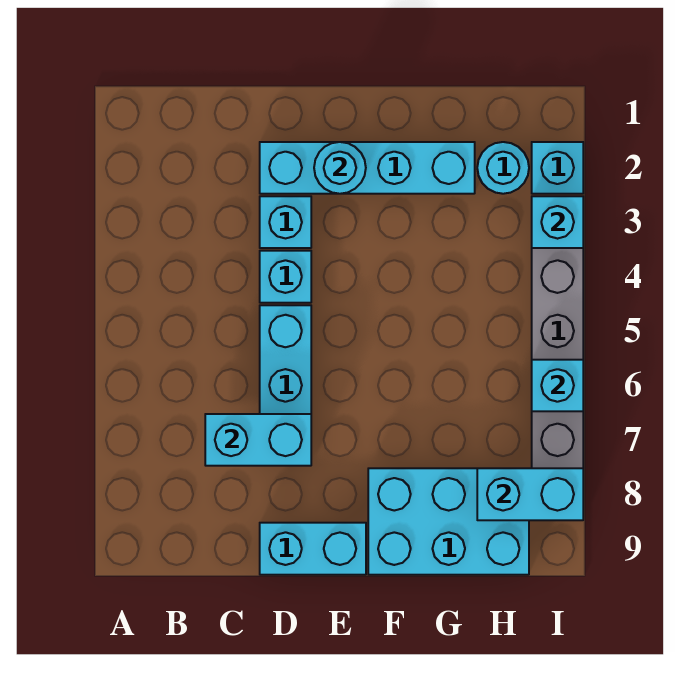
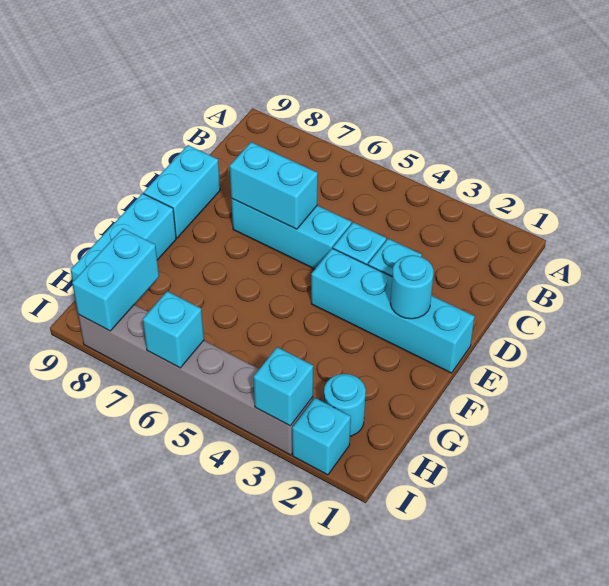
cyan brick C7:D7 level 2 -> cyan brick D6:D7 level 2
cyan brick D2:G2 level 1 -> cyan brick E1:E4 level 1
cyan brick F8:H9 level 1 -> cyan brick F9:H9 level 1

